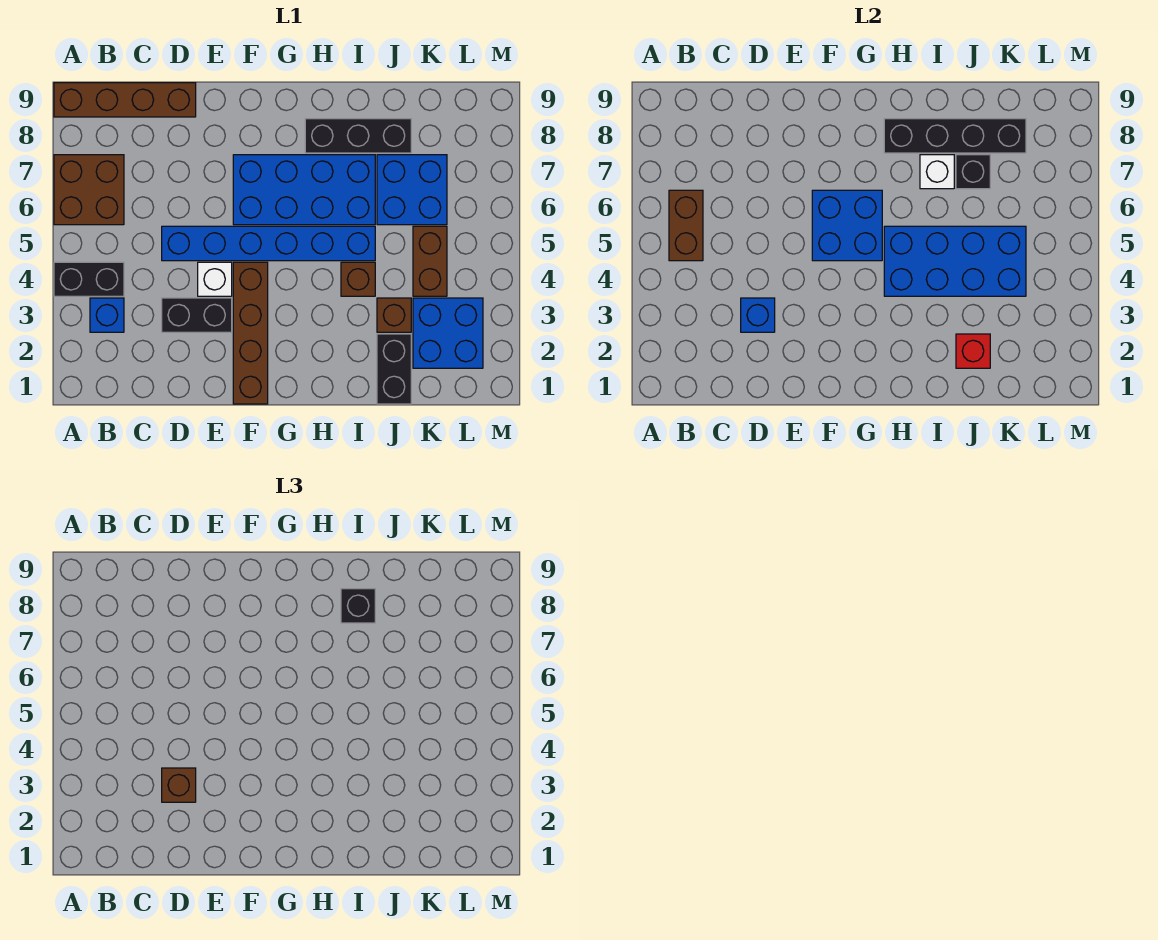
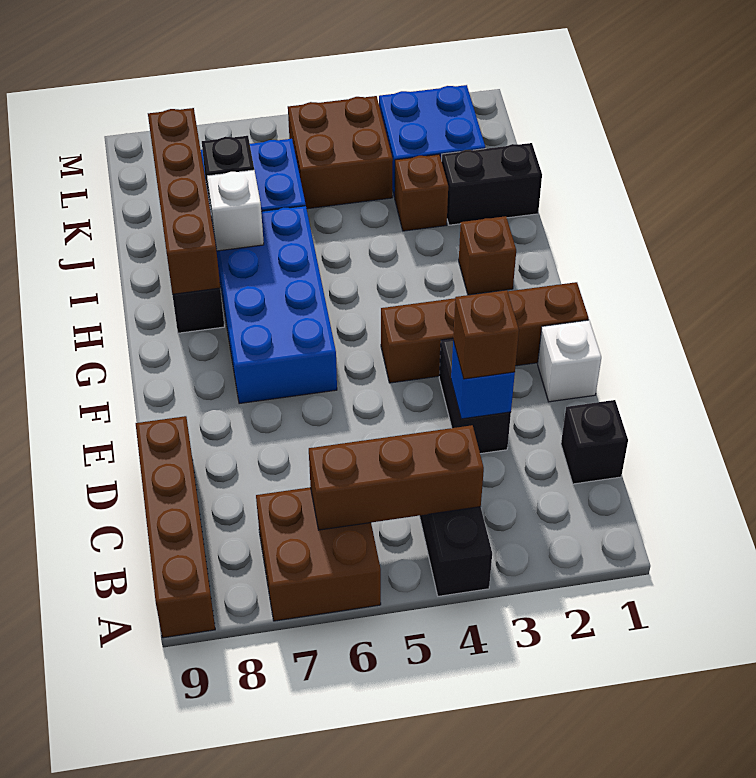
blue brick B3 level 1 -> none
brown brick B5:B6 level 2 -> brown brick B4:B6 level 2
blue brick D5:I5 level 1 -> none
white brick E4 level 1 -> white brick E1 level 1
blue brick F5:G6 level 2 -> none
blue brick H4:K5 level 2 -> none
black brick H8:K8 level 2 -> brown brick H8:K8 level 2
brown brick I4 level 1 -> brown brick H2 level 1
black brick I8 level 3 -> black brick C1 level 1
red brick J2 level 2 -> none
brown brick K4:K5 level 1 -> brown brick K4:L5 level 1

